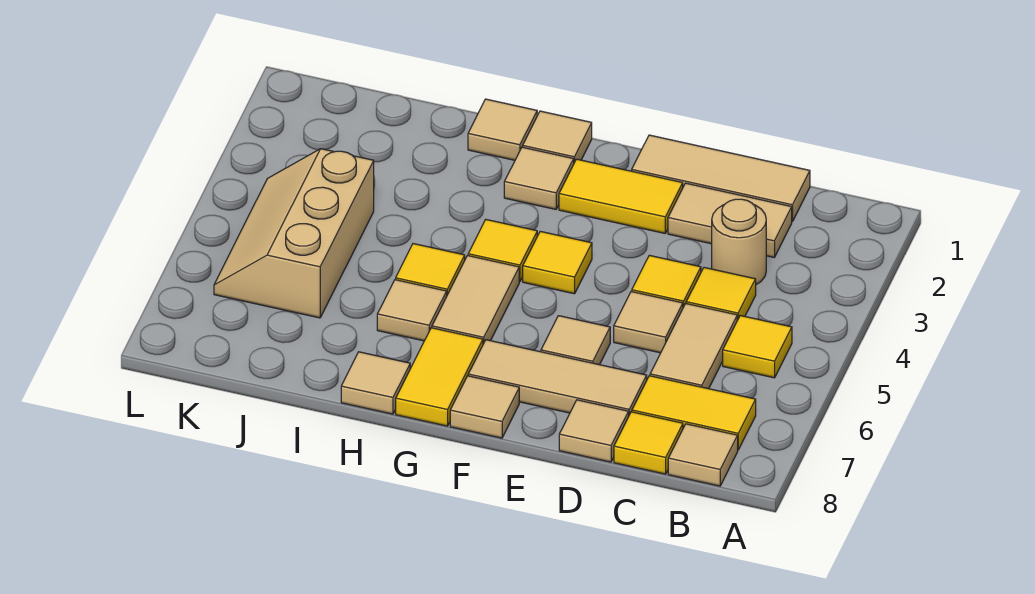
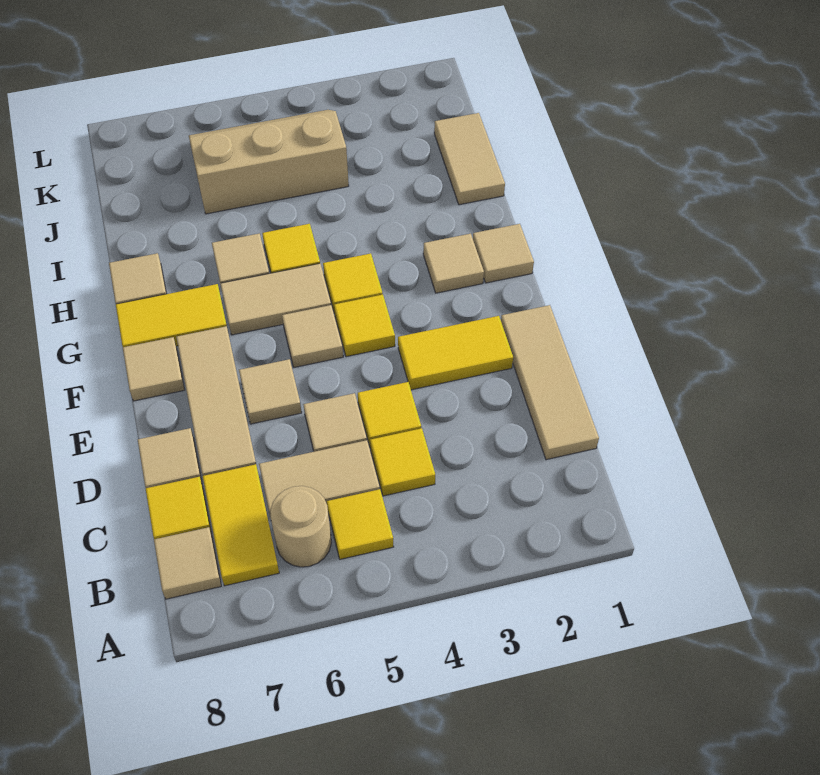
tan tile C2:D2 level 1 -> tan tile I1:J1 level 1
tan round brick C3 level 1 -> tan round brick B6 level 1
yellow tile E2:F2 level 1 -> yellow tile E2:E3 level 1
tan tile H1 level 1 -> tan tile F5 level 1

